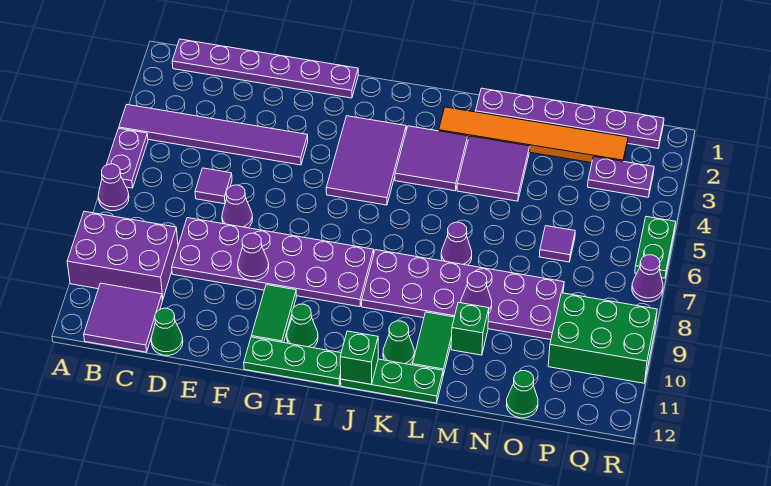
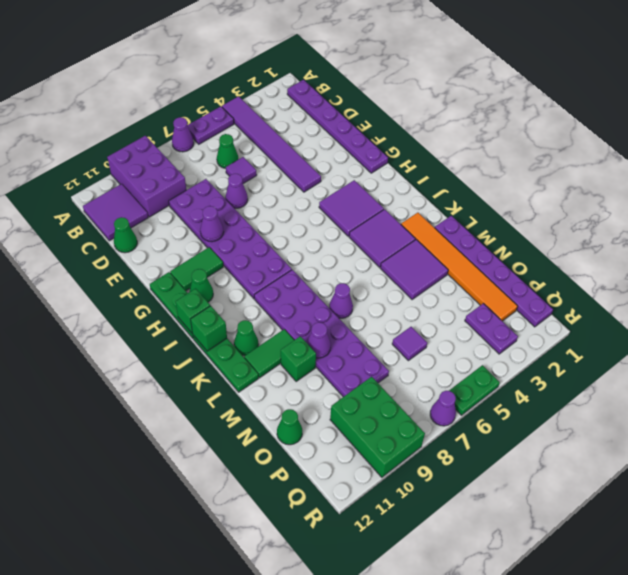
none -> green cone C6 level 1
purple tile H3:I5 level 1 -> purple tile H3:I4 level 1
none -> green brick I12 level 2

